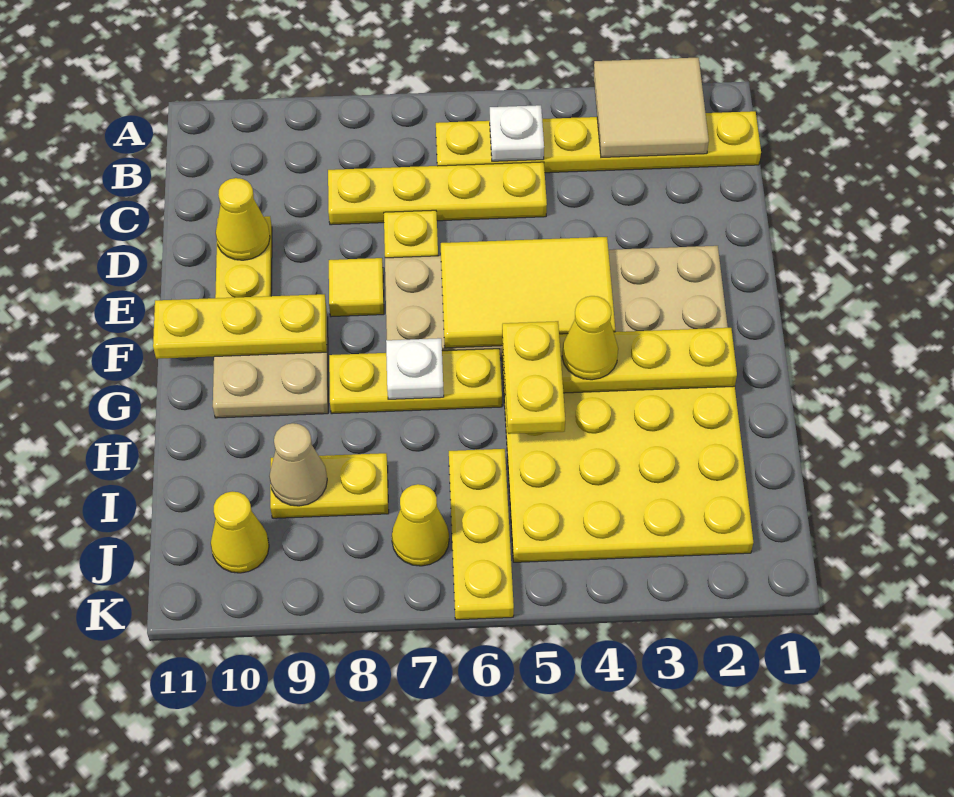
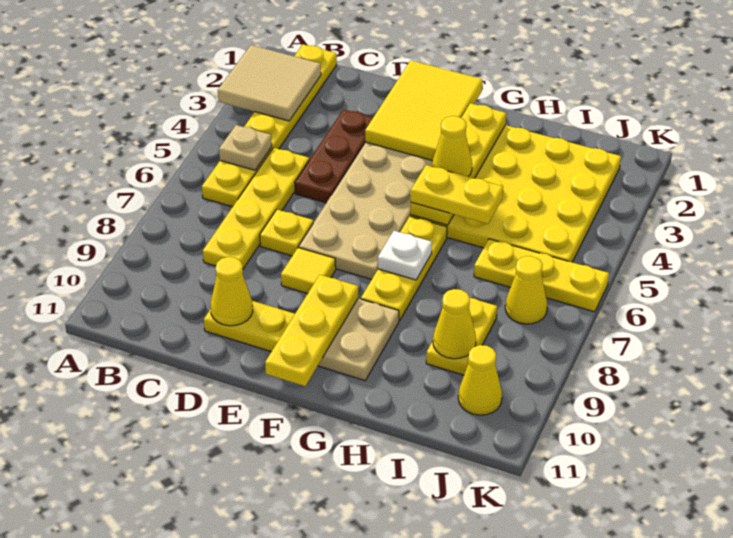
white plate B5 level 2 -> tan plate B5 level 2
none -> brown plate D3:D5 level 1
yellow tile E4:F6 level 2 -> yellow tile E1:F3 level 2
tan cone I9 level 2 -> yellow cone I9 level 2

